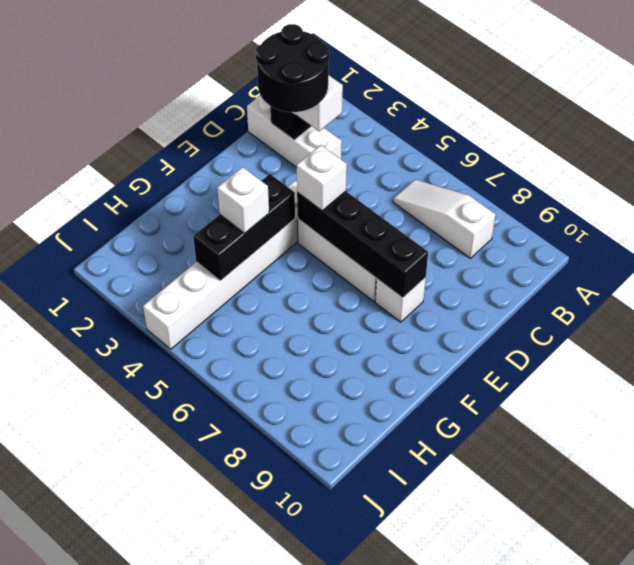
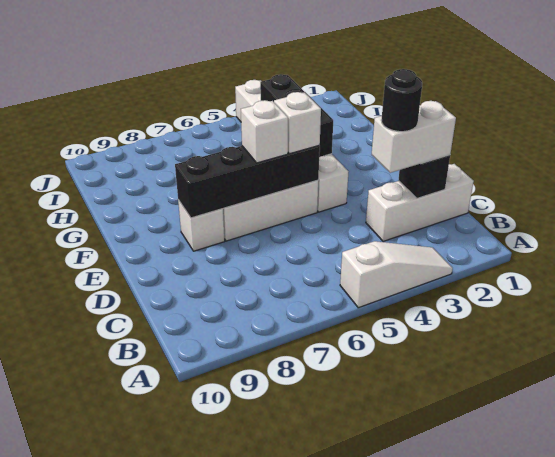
white slope B6:B8 level 1 top 8 -> white slope A3:A5 level 1 top 5
black round brick C2:D3 level 4 -> black round brick C3 level 4
white brick G4 level 3 -> white brick E6 level 3

